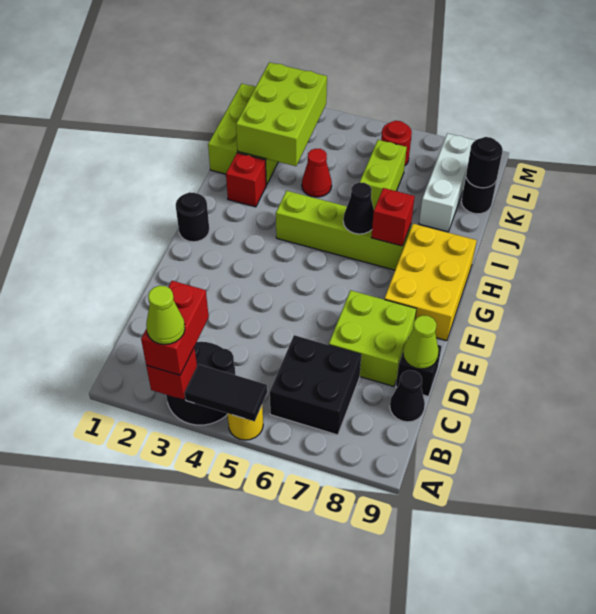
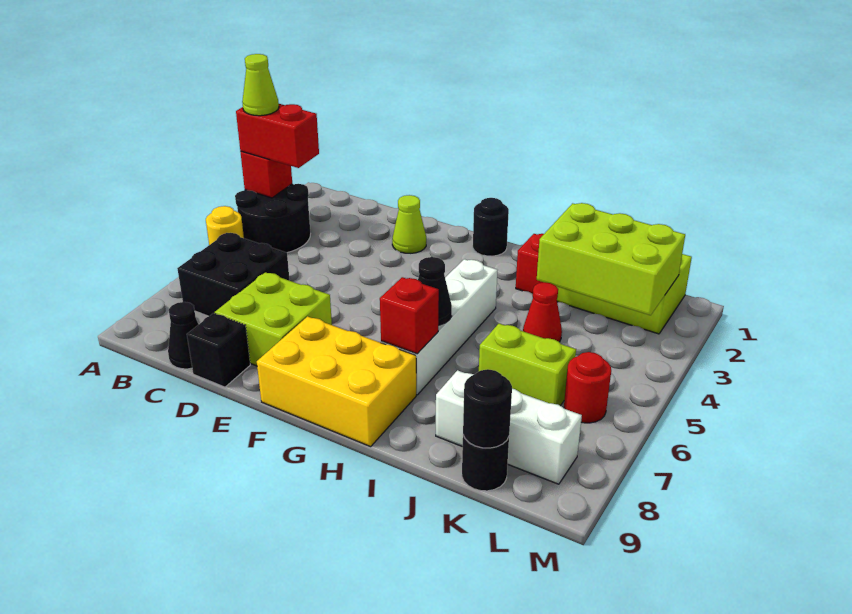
black tile A4:A5 level 2 -> none
lime cone D9 level 2 -> lime cone E2 level 1
lime brick H4:H7 level 1 -> white brick H4:H7 level 1

